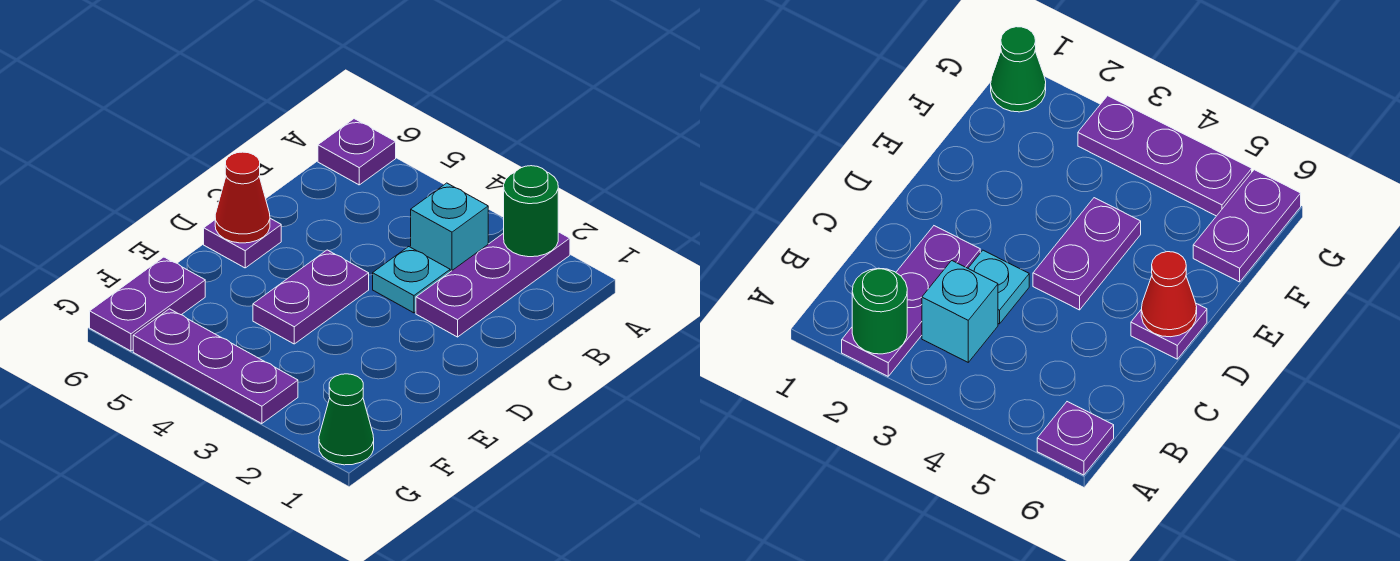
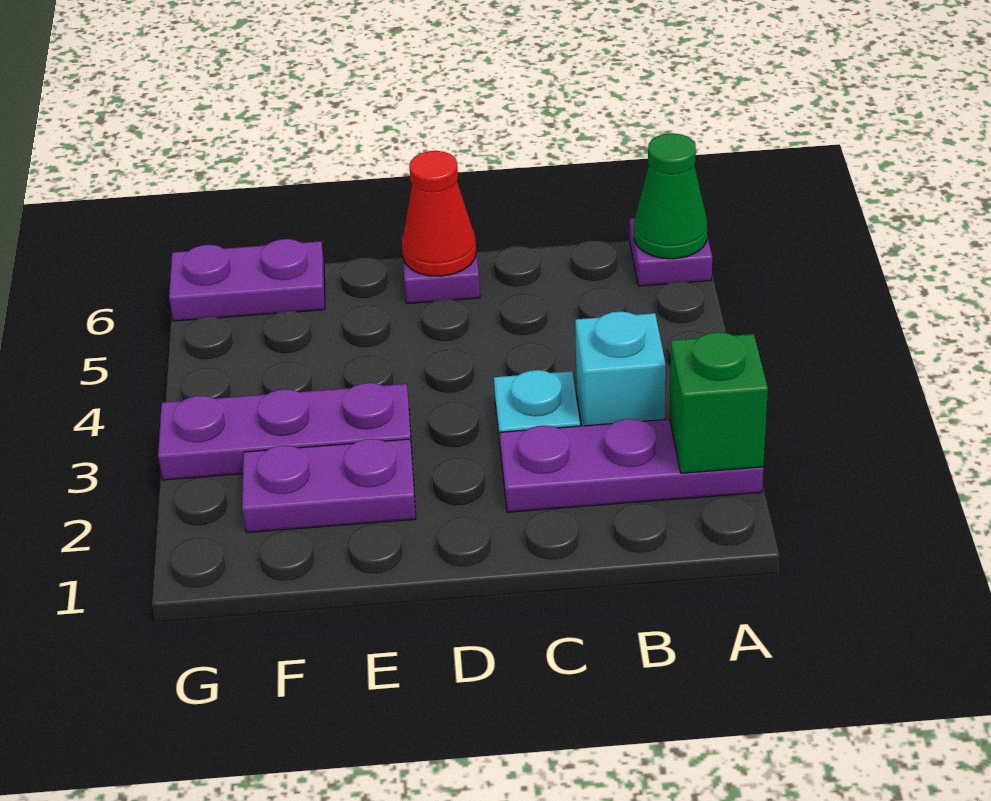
green round brick A2 level 2 -> green brick A2 level 2
purple plate D4:E4 level 1 -> purple plate E2:F2 level 1
green cone G1 level 1 -> green cone A6 level 2
purple plate G3:G5 level 1 -> purple plate E3:G3 level 1

